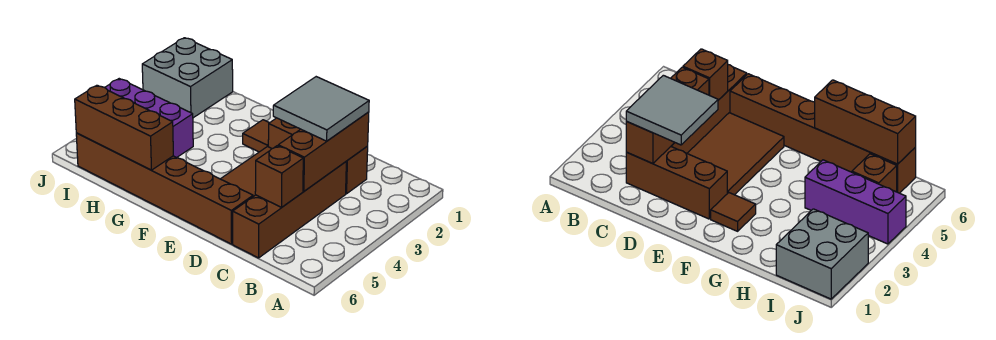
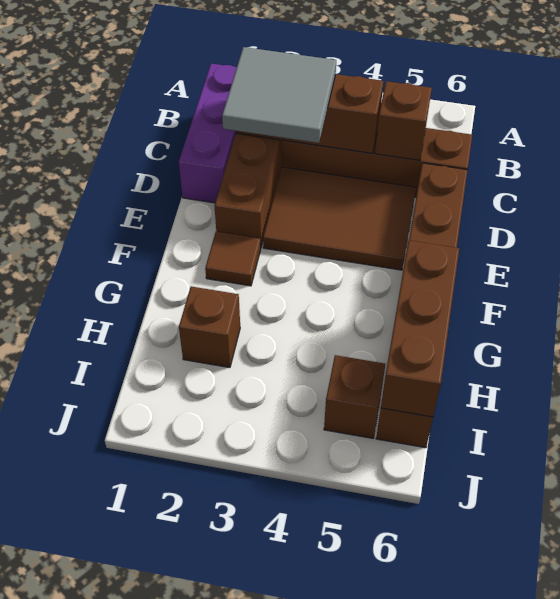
none -> brown brick H2 level 1
purple brick H4:J4 level 1 -> purple brick B1:D1 level 1
grey brick I1:J2 level 1 -> none

